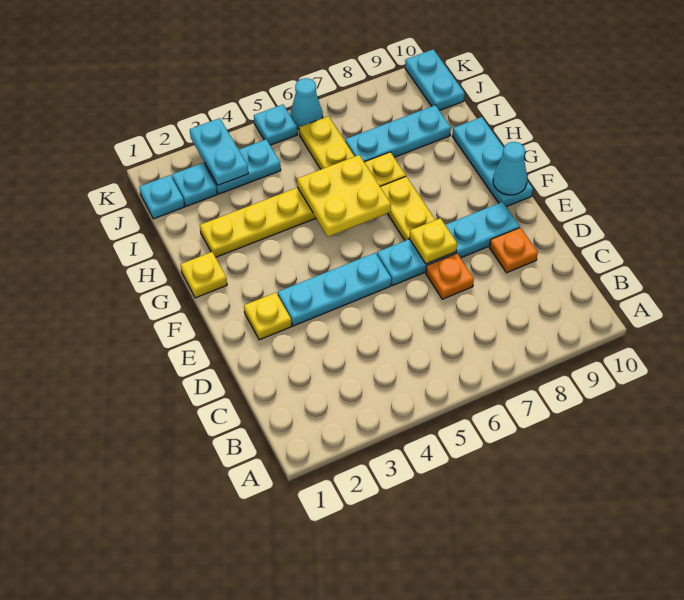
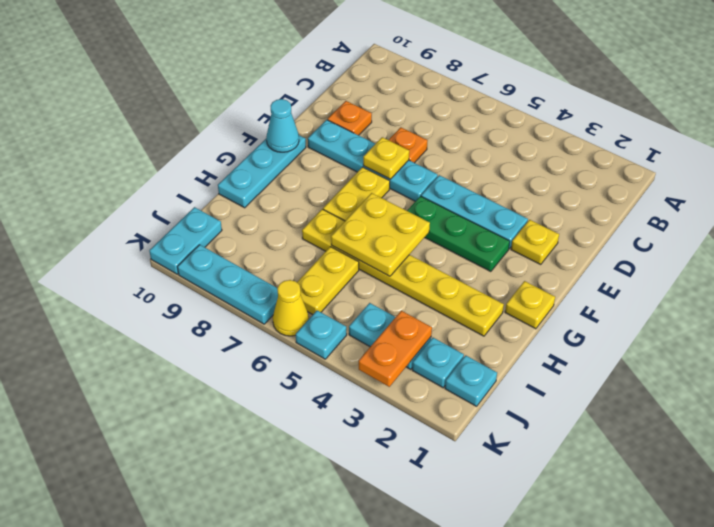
none -> green plate F3:F5 level 1
cyan plate I7:I9 level 1 -> cyan plate K7:K9 level 1
cyan plate J3:K3 level 2 -> orange plate J3:K3 level 2
cyan cone K6 level 1 -> yellow cone K6 level 1

